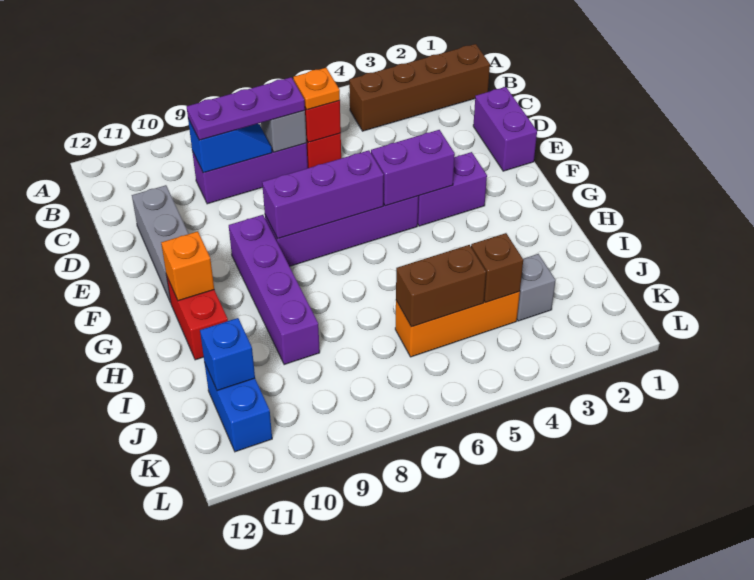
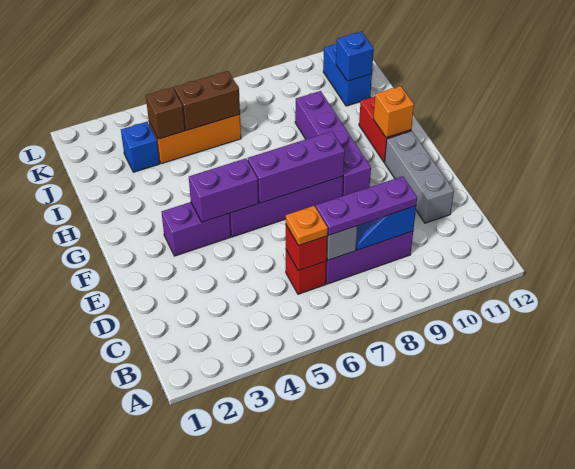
brown brick B1:B4 level 1 -> none
purple brick D1:E1 level 1 -> none
grey brick J3 level 1 -> blue brick J3 level 1

